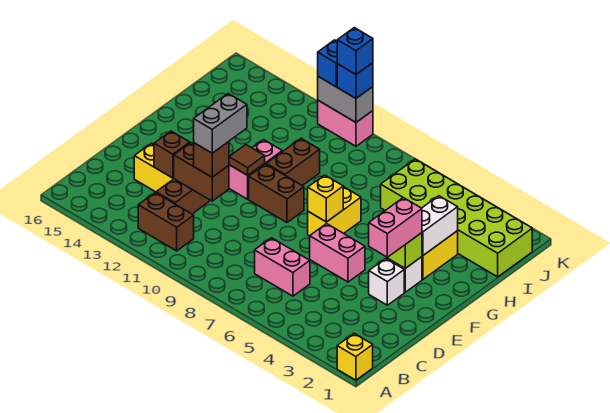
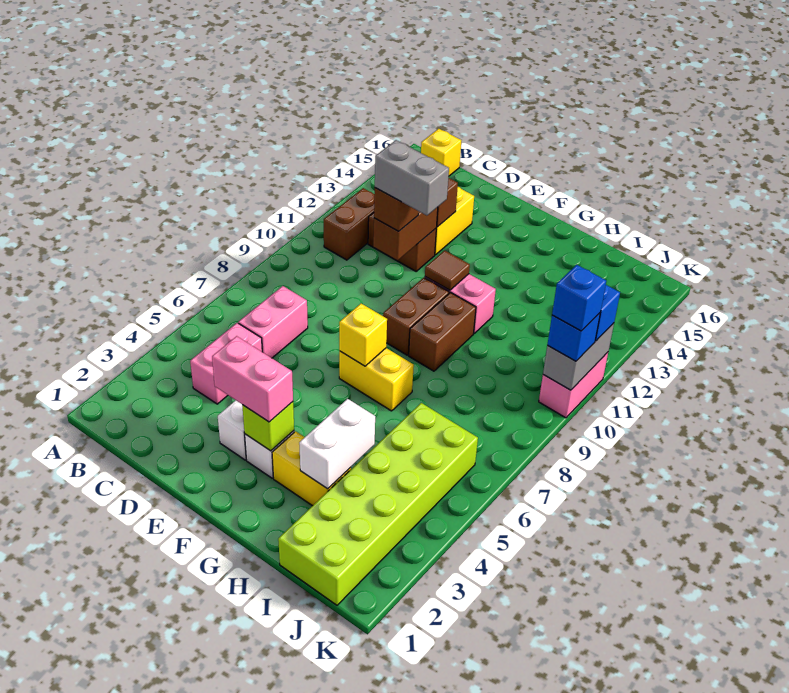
yellow brick A1 level 1 -> yellow brick B16 level 1
pink brick E5:E6 level 1 -> pink brick C4:C5 level 1
white brick G3:H3 level 2 -> white brick H3:H4 level 2
brown brick G10:H10 level 1 -> brown brick G9:G10 level 1

